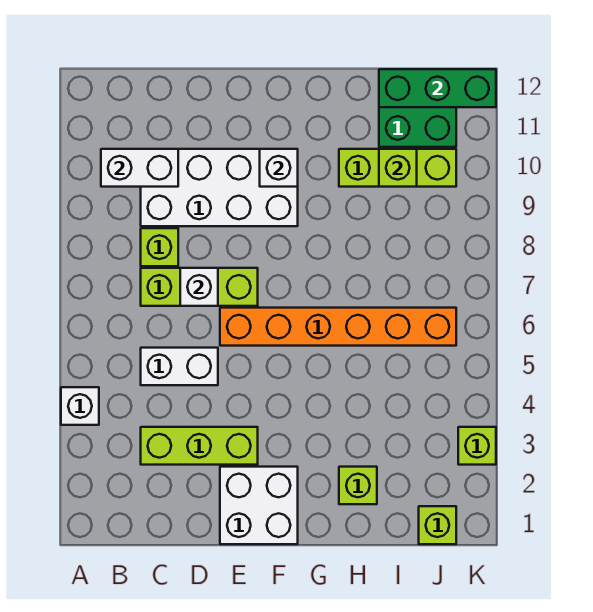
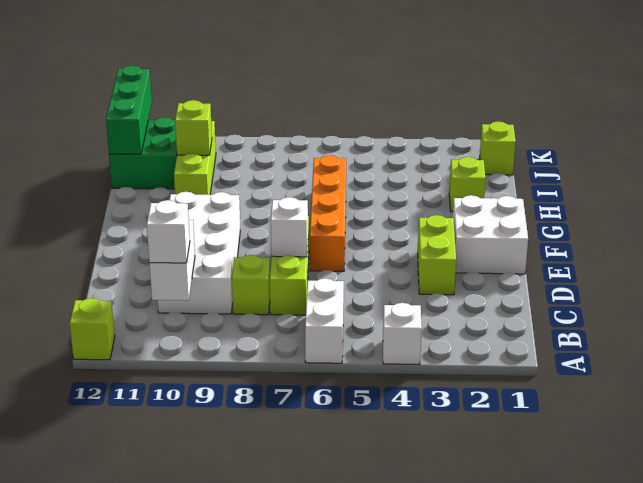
lime brick C3:E3 level 1 -> lime brick D3:E3 level 1
white brick C5:D5 level 1 -> white brick A6:B6 level 1
orange brick E6:J6 level 1 -> orange brick E6:H6 level 1
white brick F10 level 2 -> white brick B10 level 3
lime brick K3 level 1 -> lime brick A12 level 1

